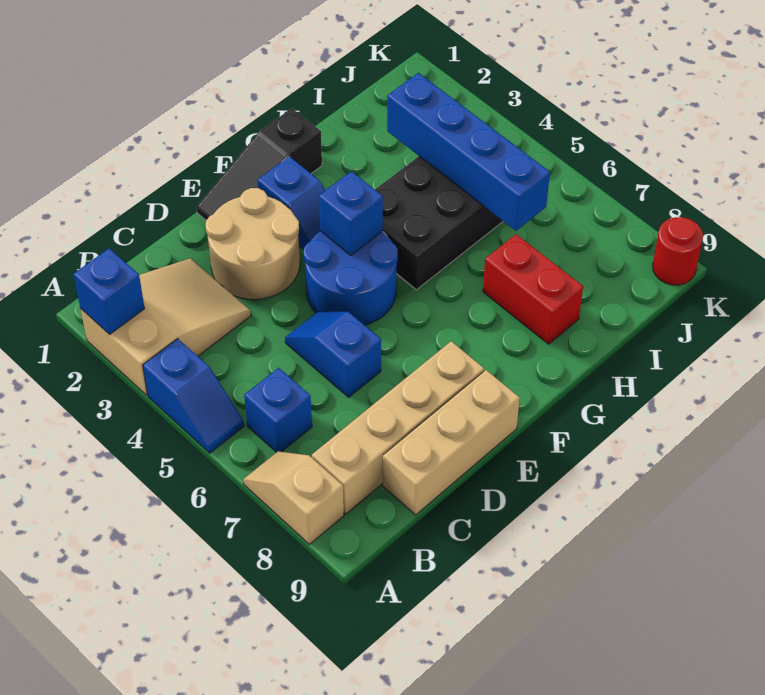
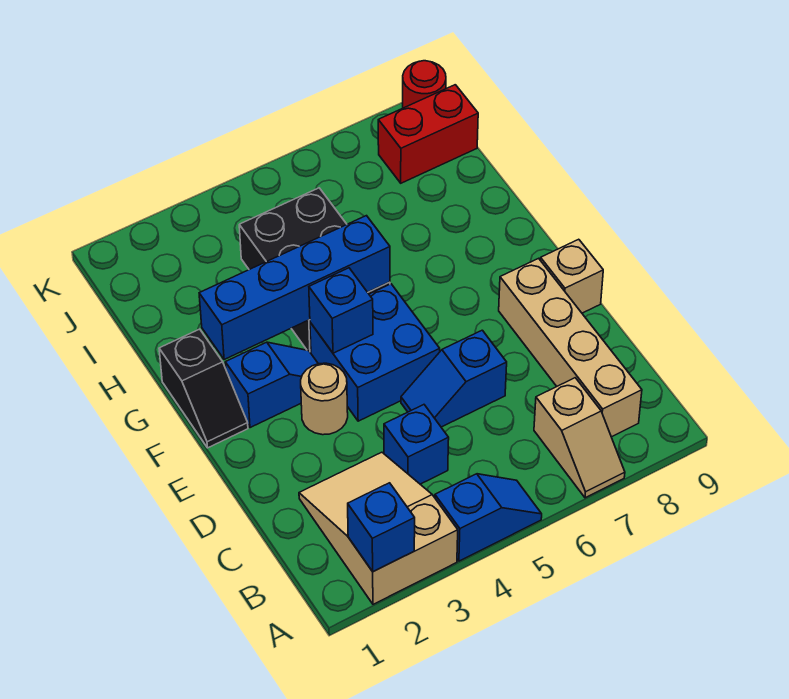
tan slope A7:A8 level 1 top 8 -> tan slope A7:B7 level 1 top B
blue brick B6 level 1 -> blue brick C4 level 1
tan brick C9:E9 level 1 -> tan brick E9 level 1
tan round brick D2:E3 level 1 -> tan round brick E3 level 1
black slope E1:G1 level 1 top G -> black slope F1:G1 level 1 top G
blue round brick E4:F5 level 1 -> blue brick E4:F5 level 1
red brick H7:H8 level 1 -> red brick J8:J9 level 1
blue brick I3:I6 level 2 -> blue brick G2:G5 level 2

